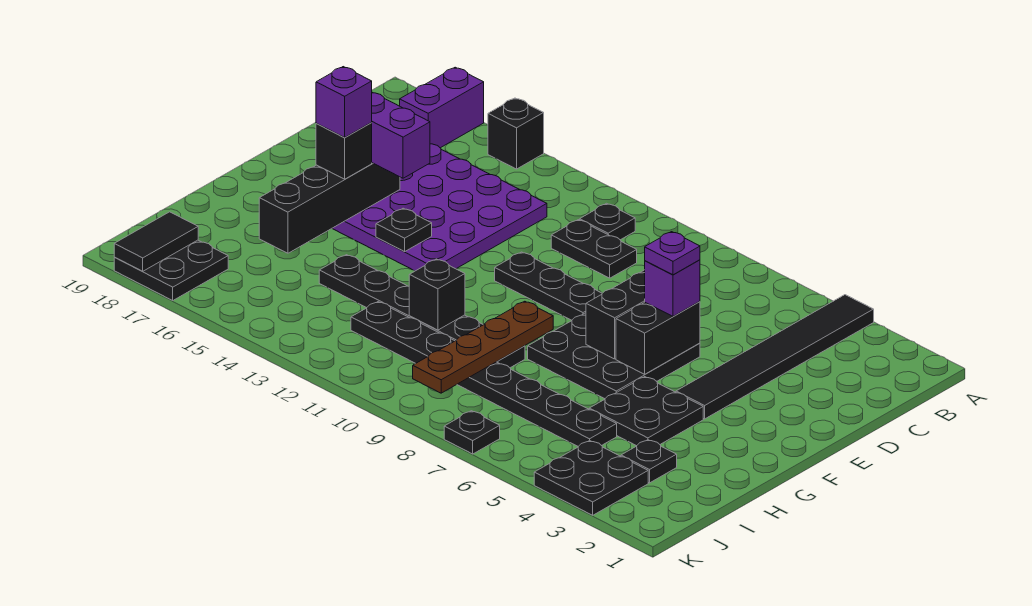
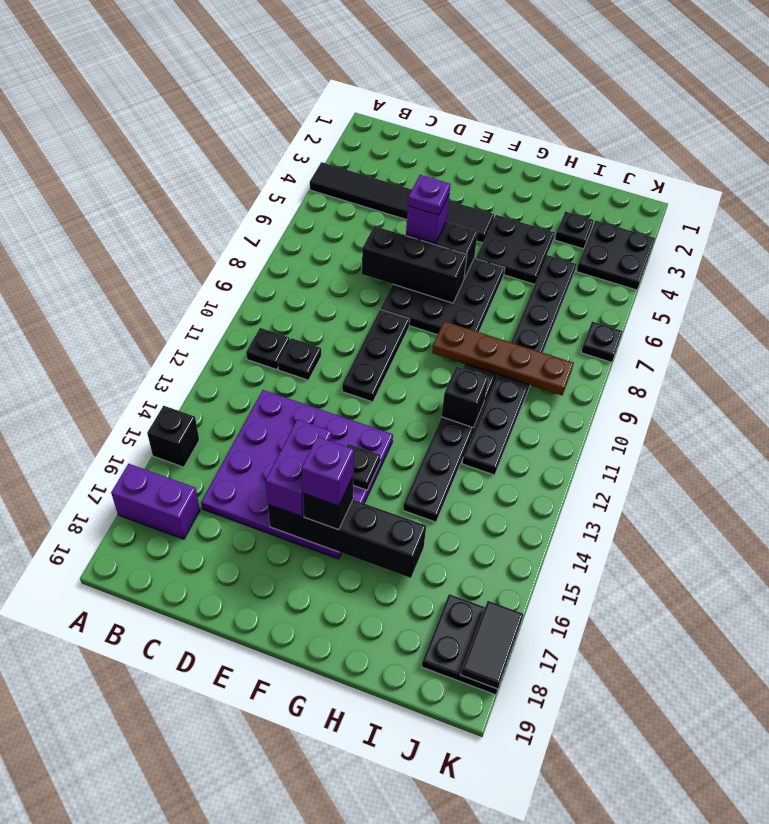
black plate C10:C11 level 1 -> black plate C11 level 1
black tile J18:K18 level 2 -> black tile K17:K18 level 2

